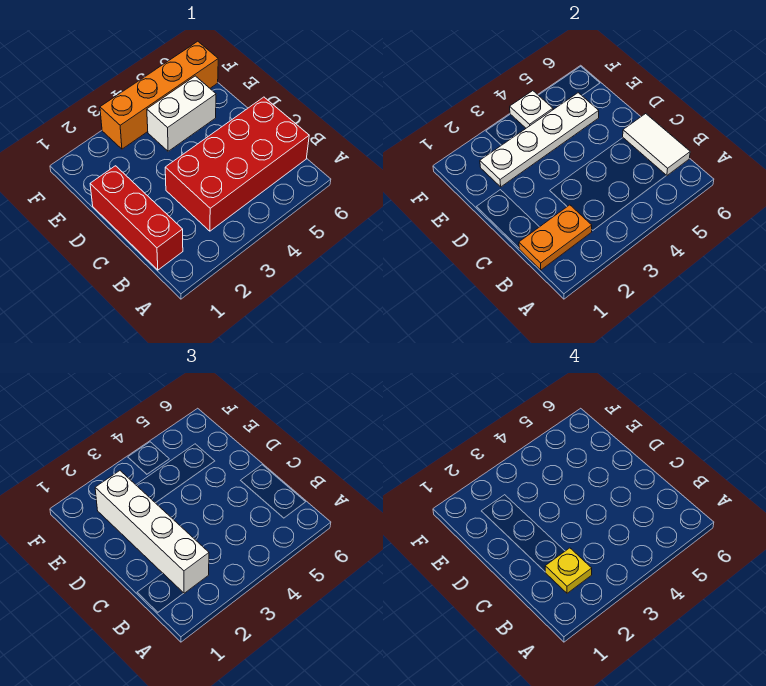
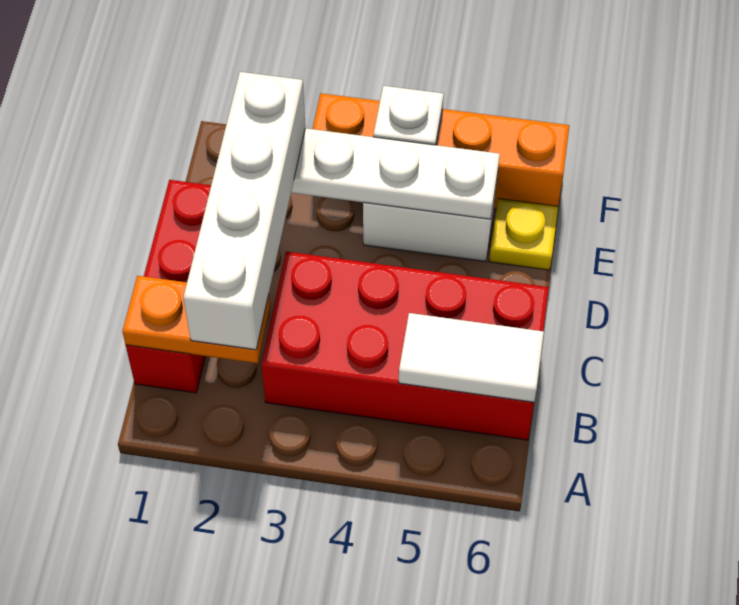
yellow plate B2 level 4 -> yellow plate E6 level 1
white tile B6:C6 level 2 -> white tile B5:B6 level 2

